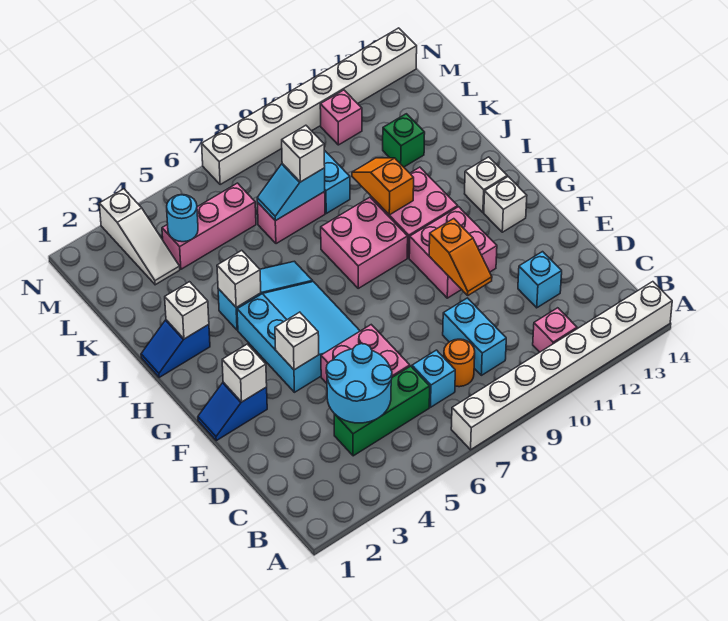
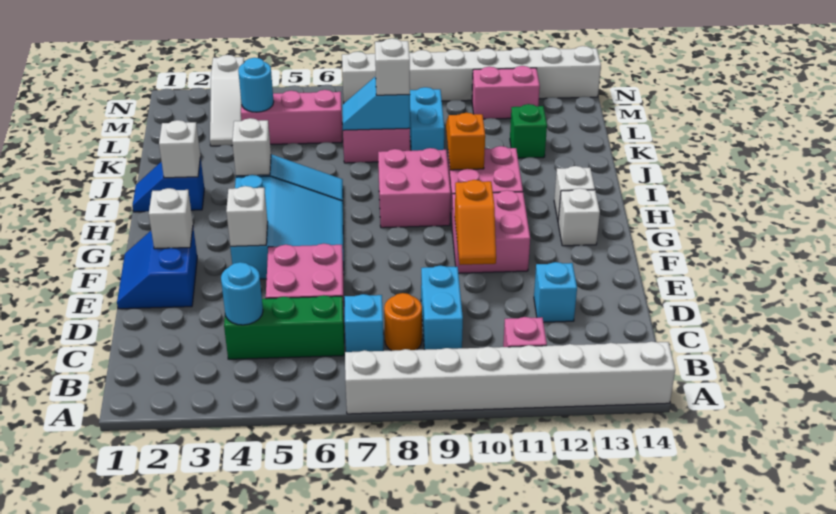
cyan round brick C4:D5 level 2 -> cyan round brick C4 level 2
blue slope F1:F2 level 1 top 2 -> blue slope E1:F2 level 1 top 2
pink brick M11 level 1 -> pink brick M11:M12 level 1

